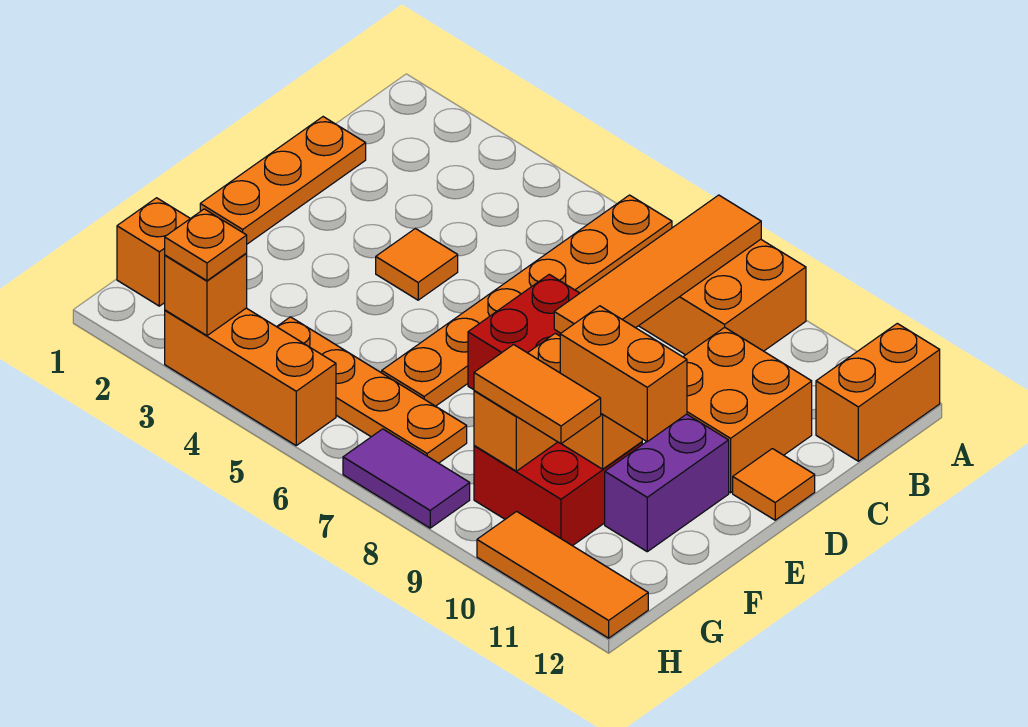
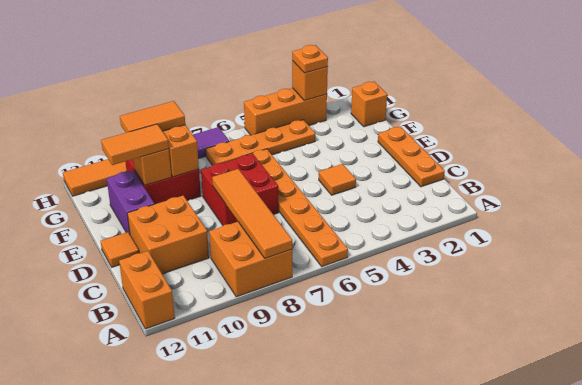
orange brick F10:F11 level 3 -> orange tile F10:F11 level 3

